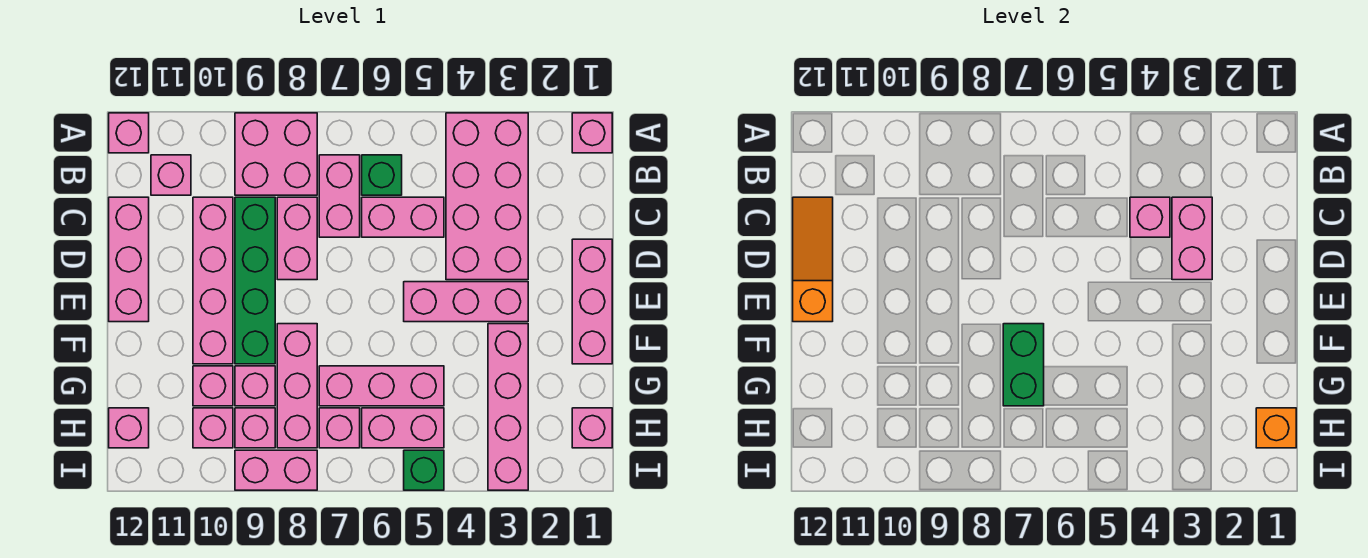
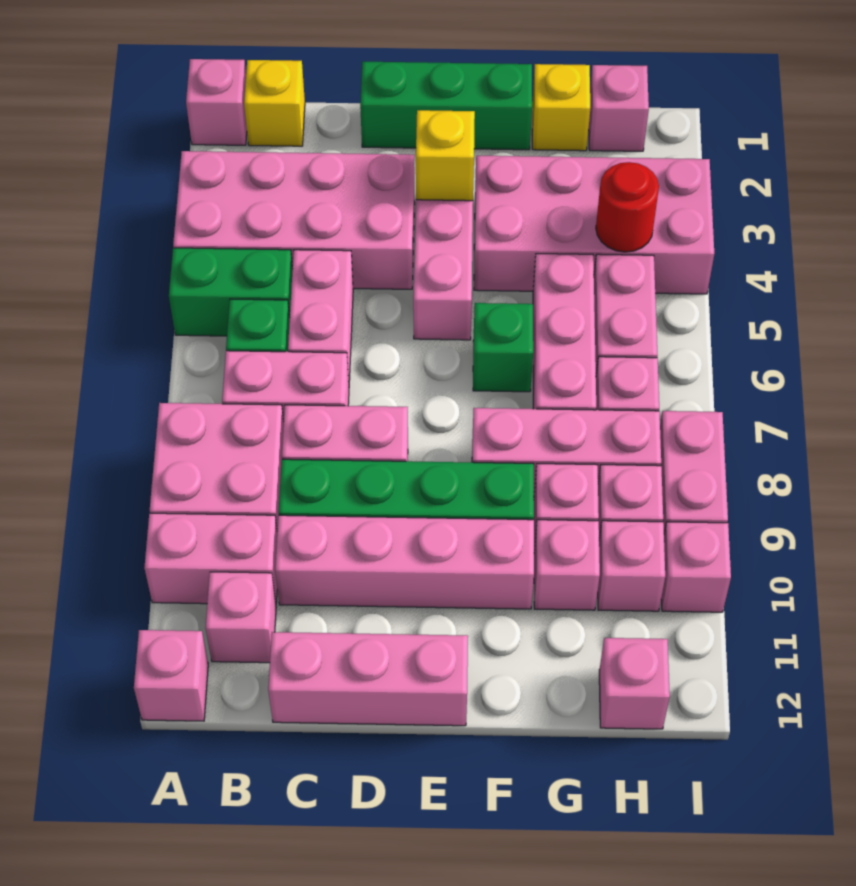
none -> yellow brick B1 level 1
pink brick C3:D3 level 2 -> pink brick A10:B10 level 1
pink brick C4 level 2 -> pink brick I10 level 1
orange slope C12:E12 level 2 top E -> none
pink brick D1:F1 level 1 -> green brick D1:F1 level 1
none -> yellow brick E3 level 2
pink brick F3:I3 level 1 -> pink brick F3:I4 level 1
green brick F7:G7 level 2 -> green brick A5:B5 level 1
none -> yellow brick G1 level 1
orange brick H1 level 2 -> none
none -> red round brick H4 level 2
green brick I5 level 1 -> green brick F6 level 1

